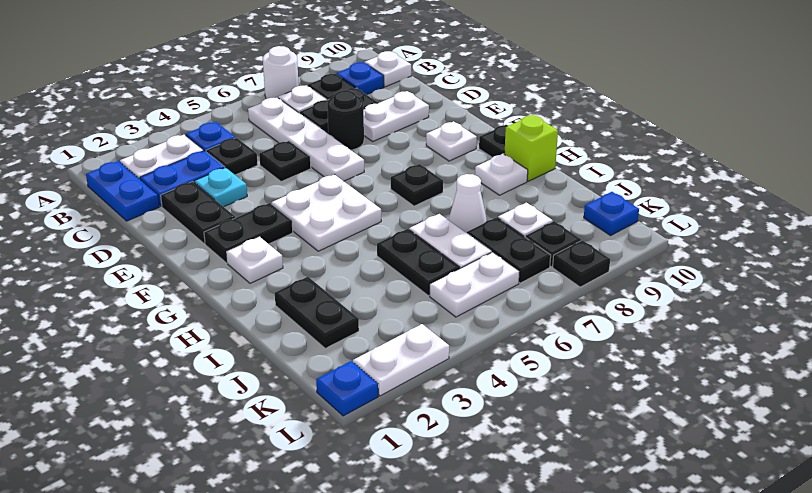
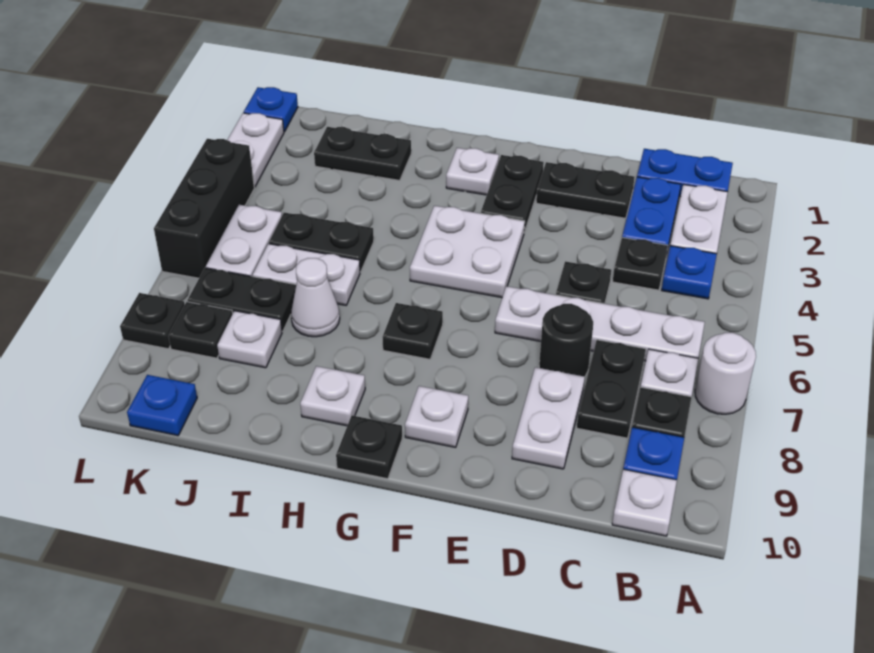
cyan plate D3 level 1 -> none
lime brick H10 level 1 -> none
none -> black brick L4:L6 level 1

